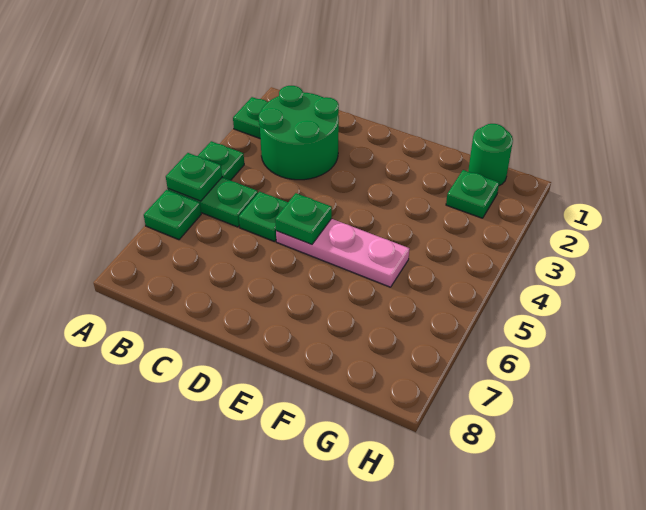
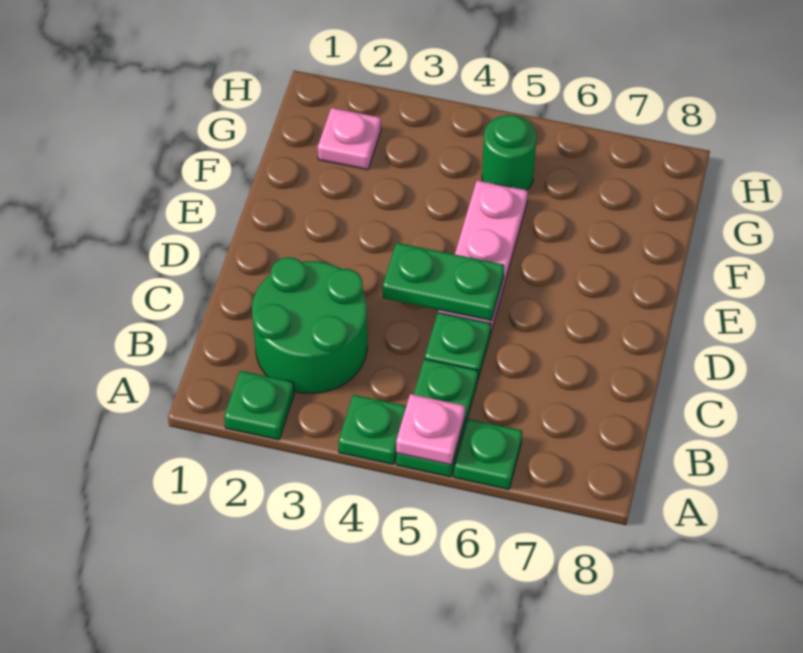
green plate A5 level 2 -> pink plate A5 level 2
green plate D5 level 2 -> green plate D4:D5 level 2
green round brick G1 level 1 -> green round brick G5 level 1
green plate G2 level 1 -> pink plate G2 level 1

